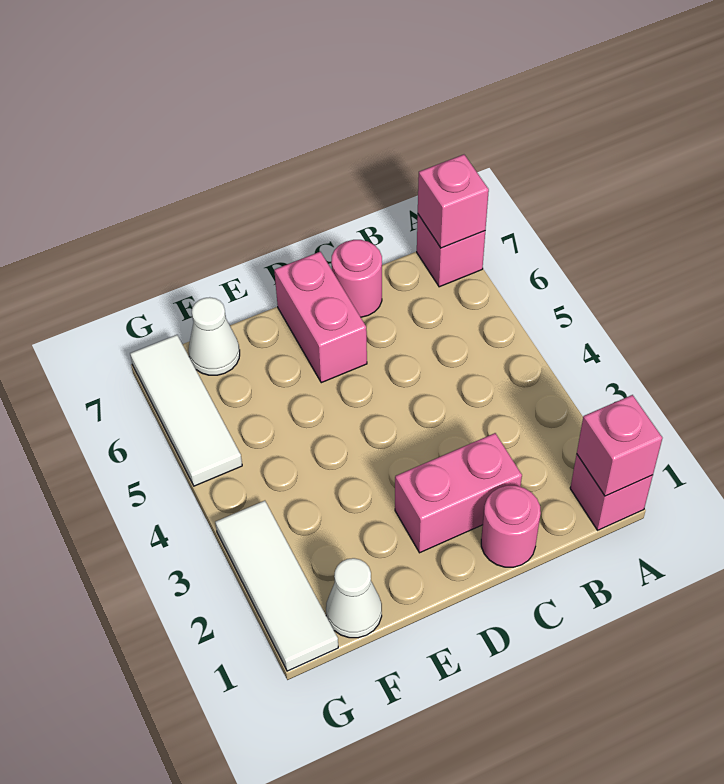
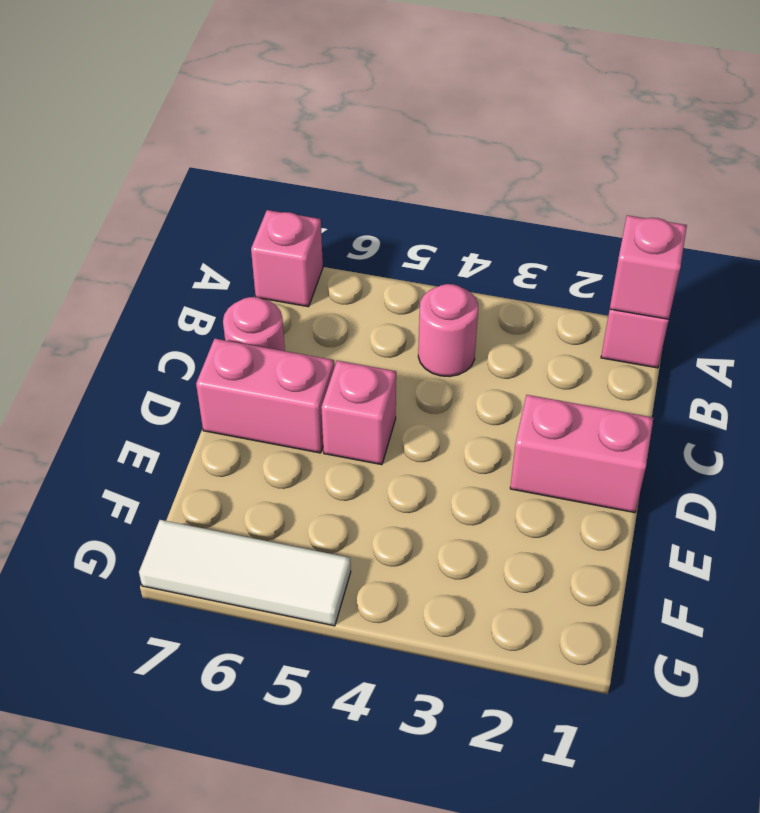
pink brick A7 level 2 -> pink brick D5 level 1
pink round brick C1 level 1 -> pink round brick B4 level 1
pink brick C2:D2 level 1 -> pink brick D1:D2 level 1
white cone F1 level 1 -> none
white cone F7 level 1 -> none
white tile G1:G3 level 1 -> none

